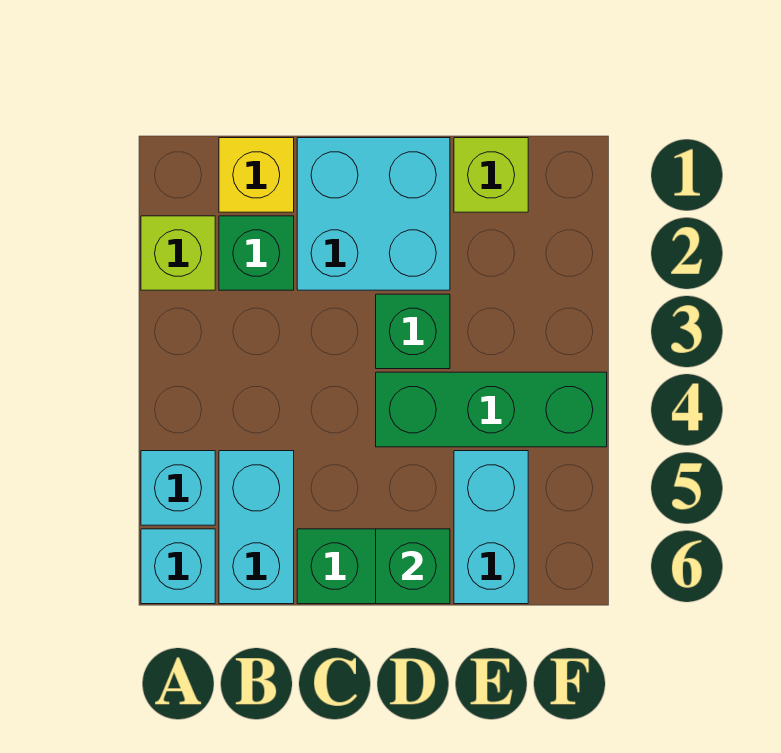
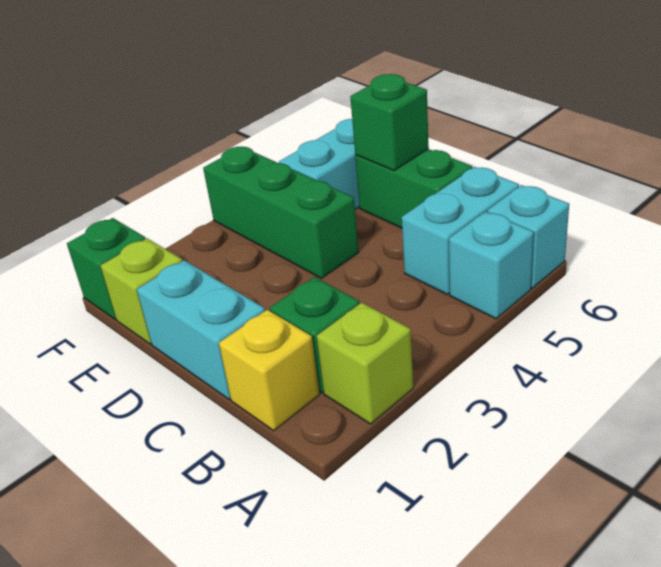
cyan brick C1:D2 level 1 -> cyan brick C1:D1 level 1
green brick D3 level 1 -> green brick F1 level 1

